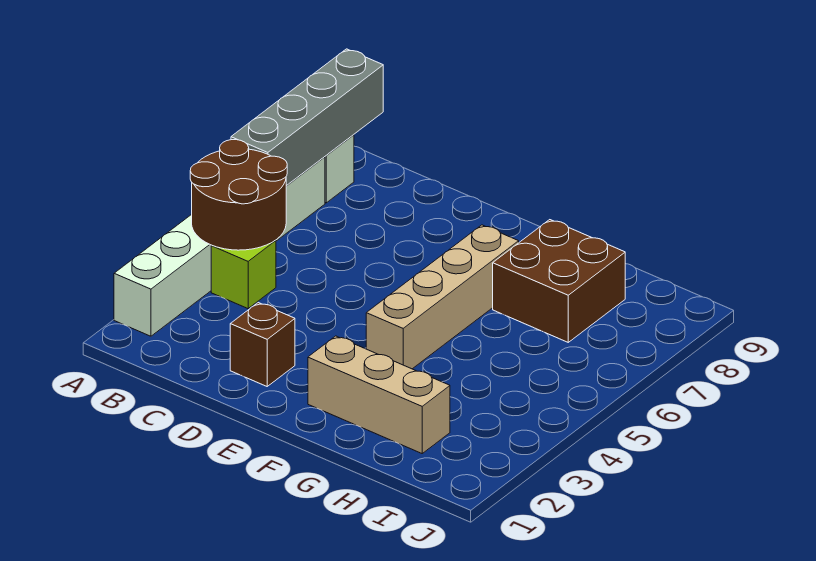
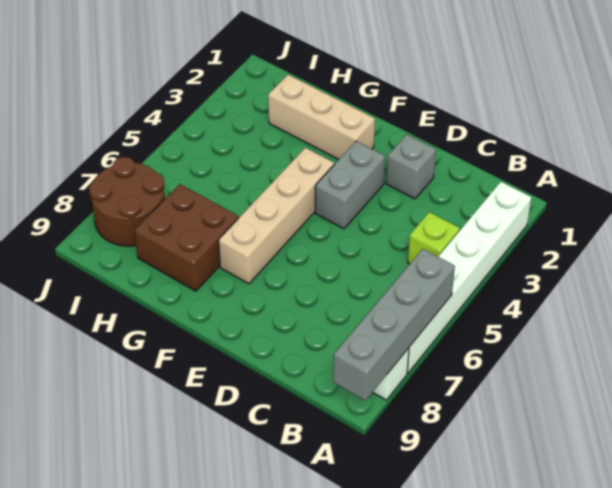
brown round brick A4:B5 level 2 -> brown round brick I7:J8 level 1
brown brick D2 level 1 -> grey brick D2 level 1
none -> grey brick E3:E4 level 1

